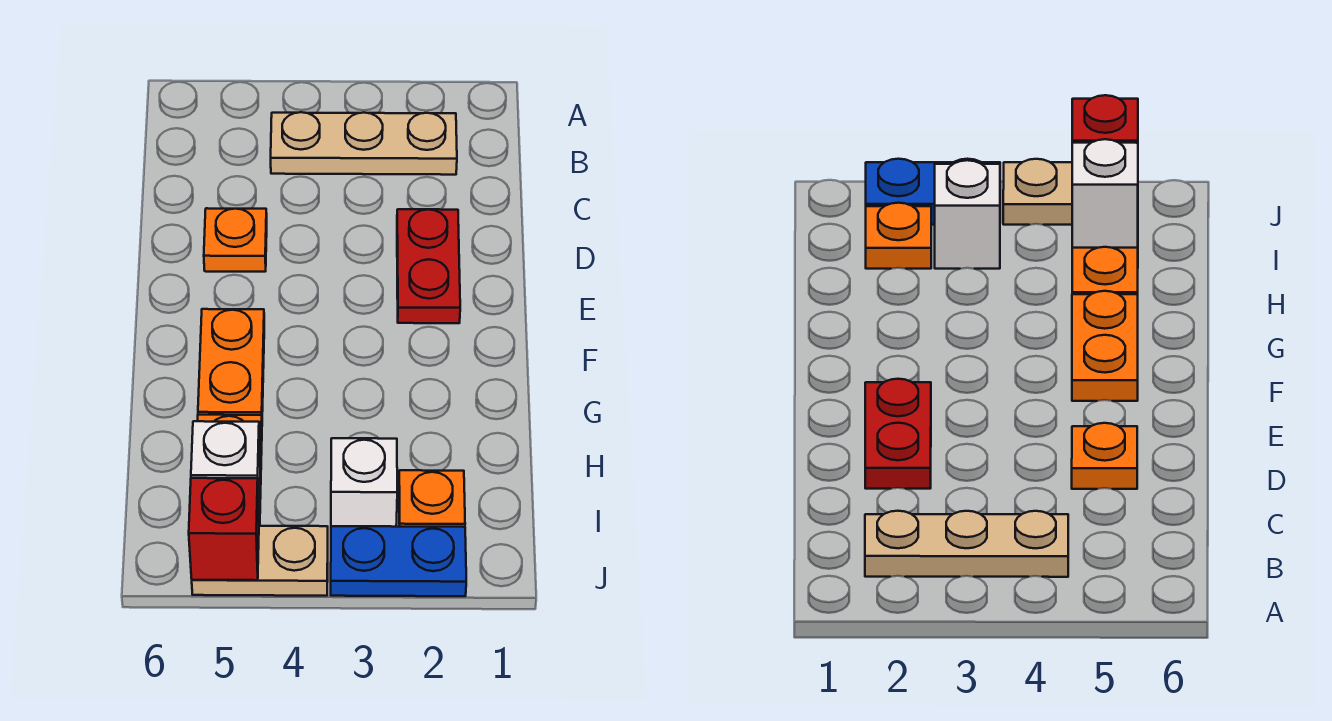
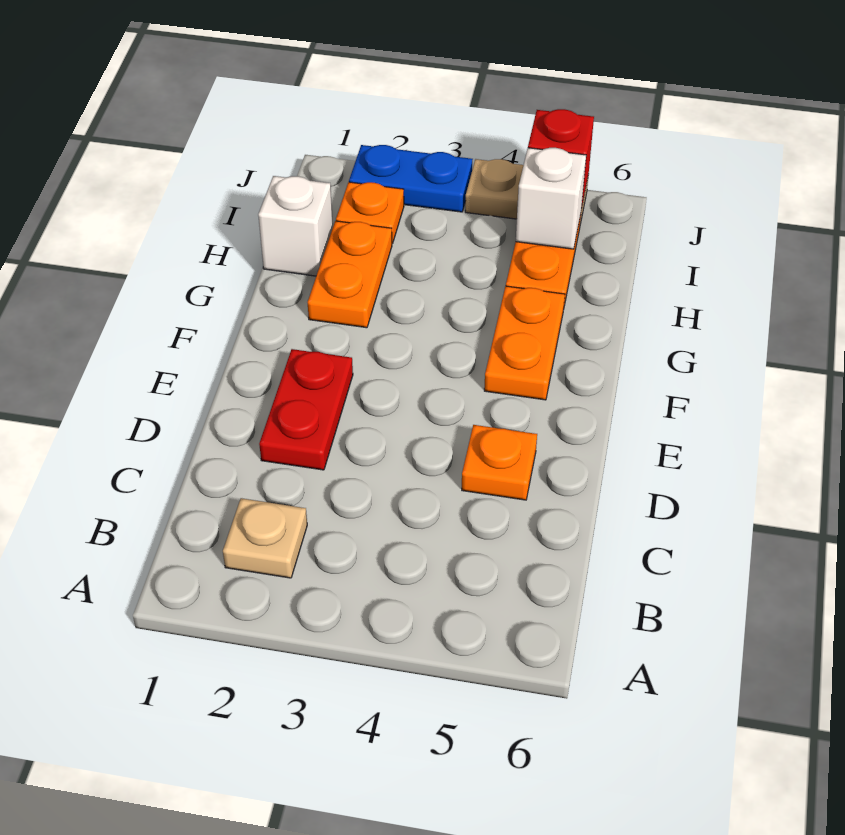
tan plate B2:B4 level 1 -> tan plate B2 level 1
none -> orange plate G2:H2 level 1
white brick I3 level 1 -> white brick H1 level 1

